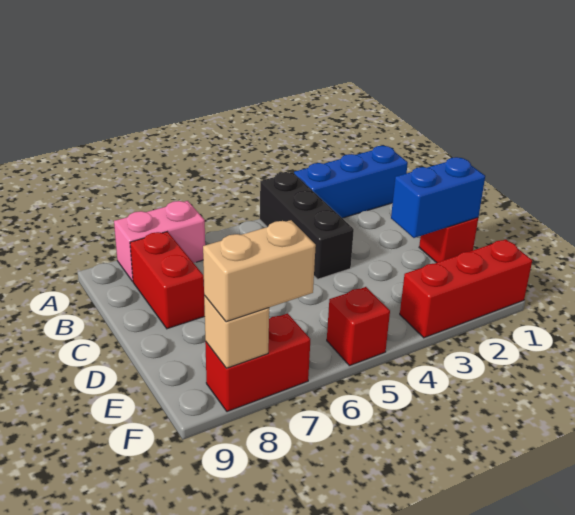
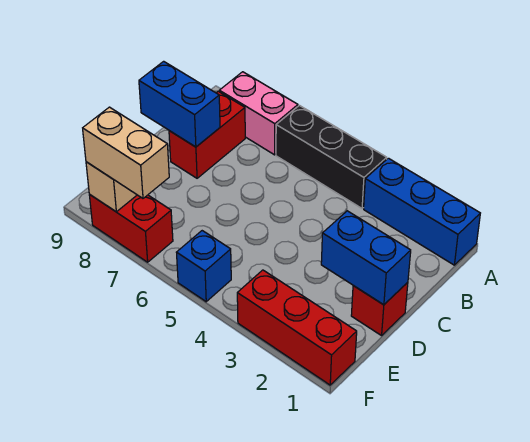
black brick A4:C4 level 1 -> black brick A4:A6 level 1
none -> blue brick C8:C9 level 2
red brick F5 level 1 -> blue brick F5 level 1

